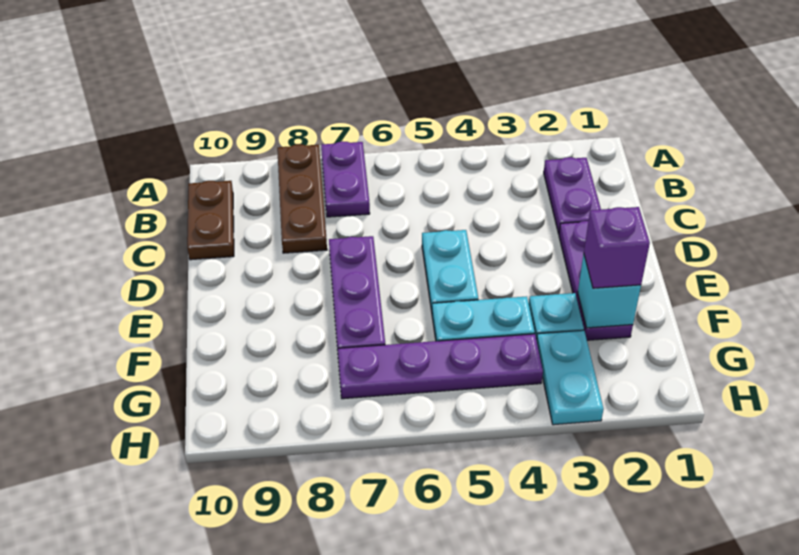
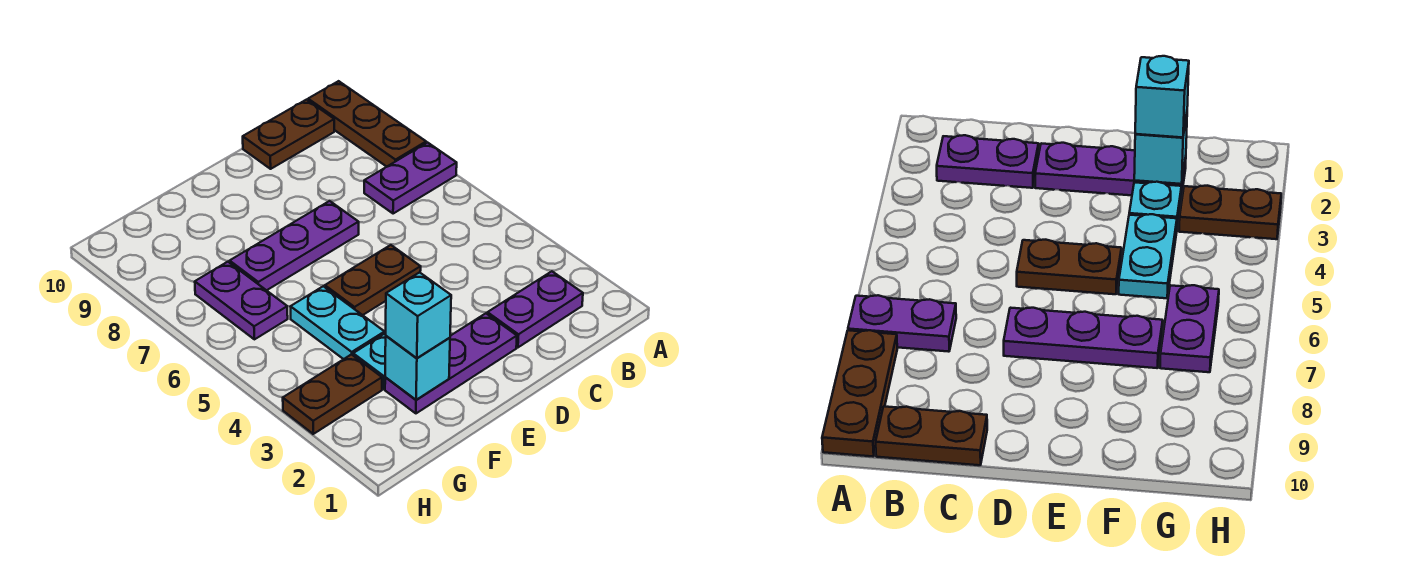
brown plate A8:C8 level 1 -> brown plate A8:A10 level 1
cyan plate D5:E5 level 1 -> brown plate D5:E5 level 1
purple brick F2 level 3 -> cyan brick F2 level 3
cyan plate G3:H3 level 1 -> brown plate G3:H3 level 1
purple plate G4:G7 level 1 -> purple plate G6:G7 level 1

